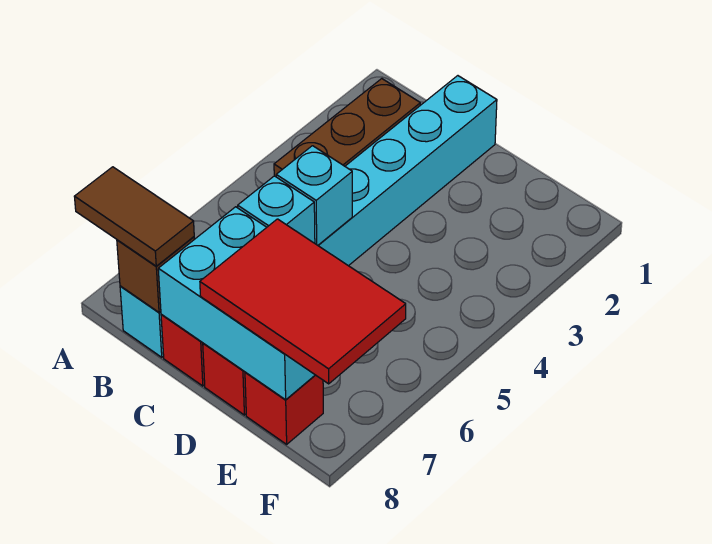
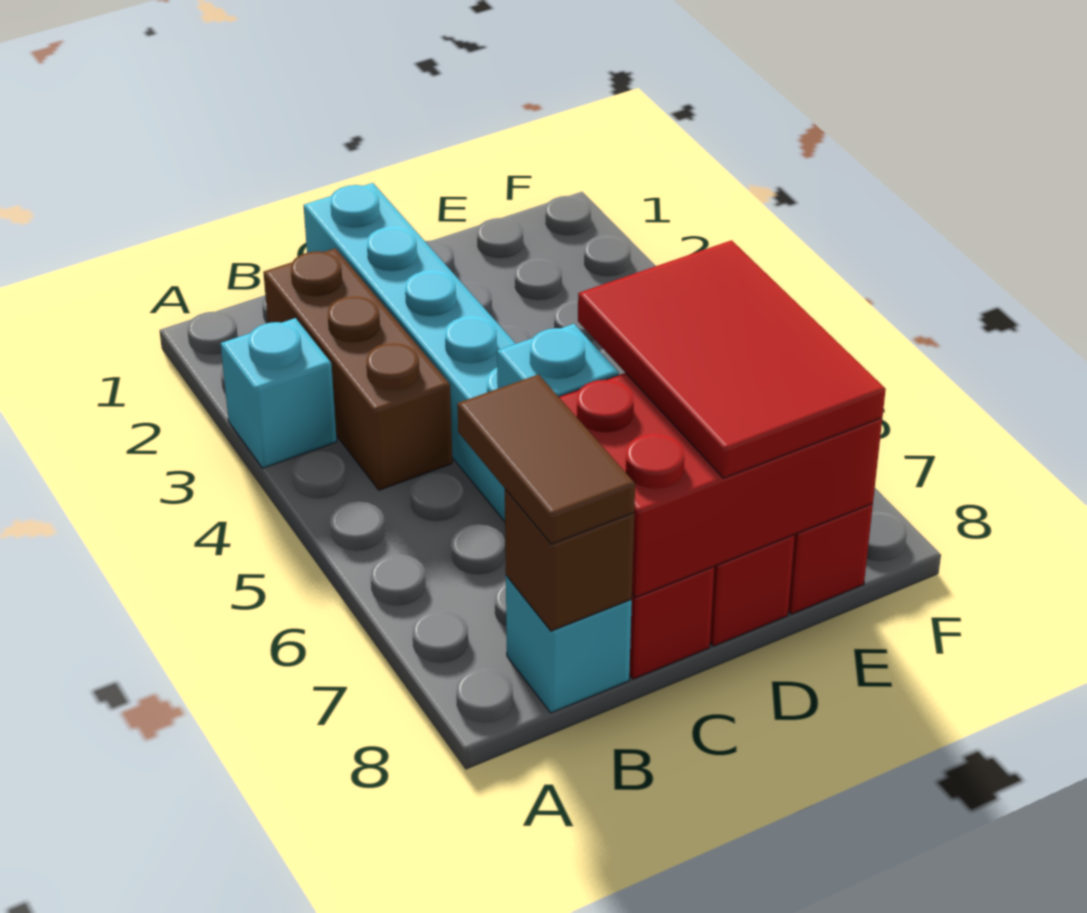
brown tile A8:B8 level 3 -> brown tile B7:B8 level 3
cyan brick C5 level 2 -> cyan brick A3 level 1
cyan brick C7:E8 level 2 -> red brick C7:E8 level 2
red tile D7:F8 level 3 -> red tile D6:E8 level 3

